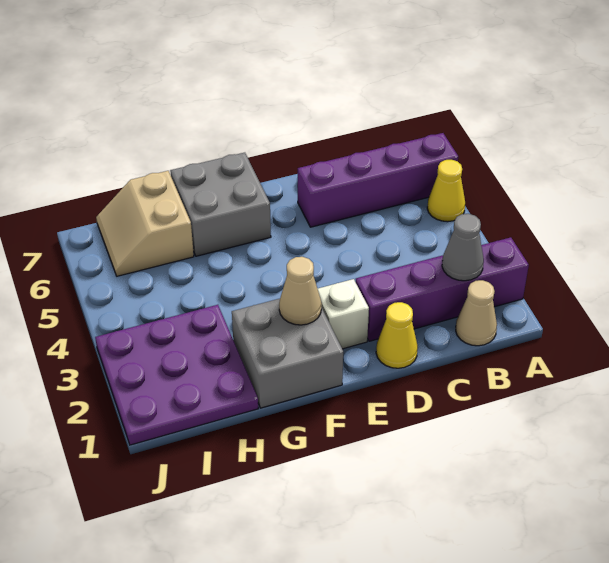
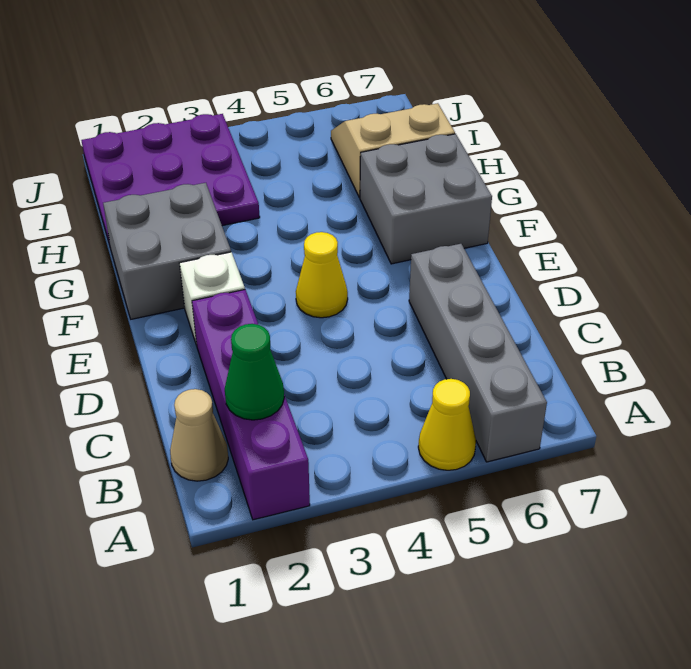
purple brick A6:D6 level 1 -> grey brick A6:D6 level 1
grey cone B2 level 2 -> green cone B2 level 2
yellow cone D1 level 1 -> yellow cone E4 level 1
tan cone F2 level 2 -> none

